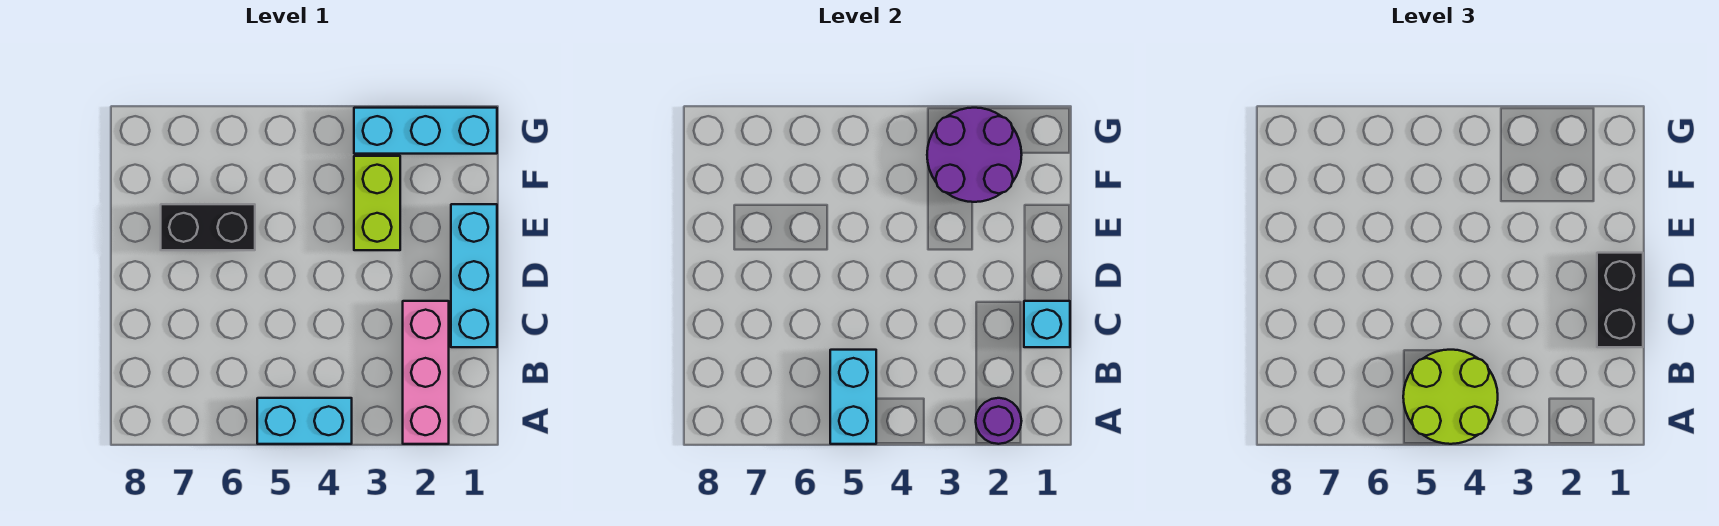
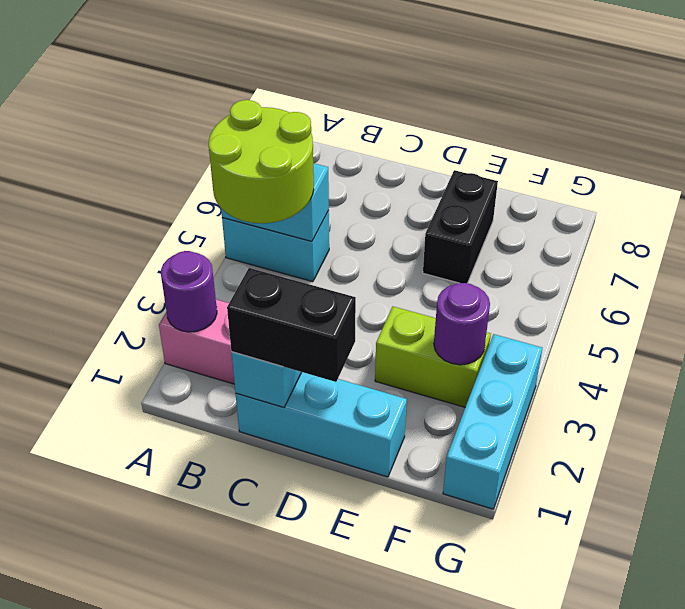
cyan brick A4:A5 level 1 -> cyan brick A5:B5 level 1
purple round brick F2:G3 level 2 -> purple round brick F3 level 2

